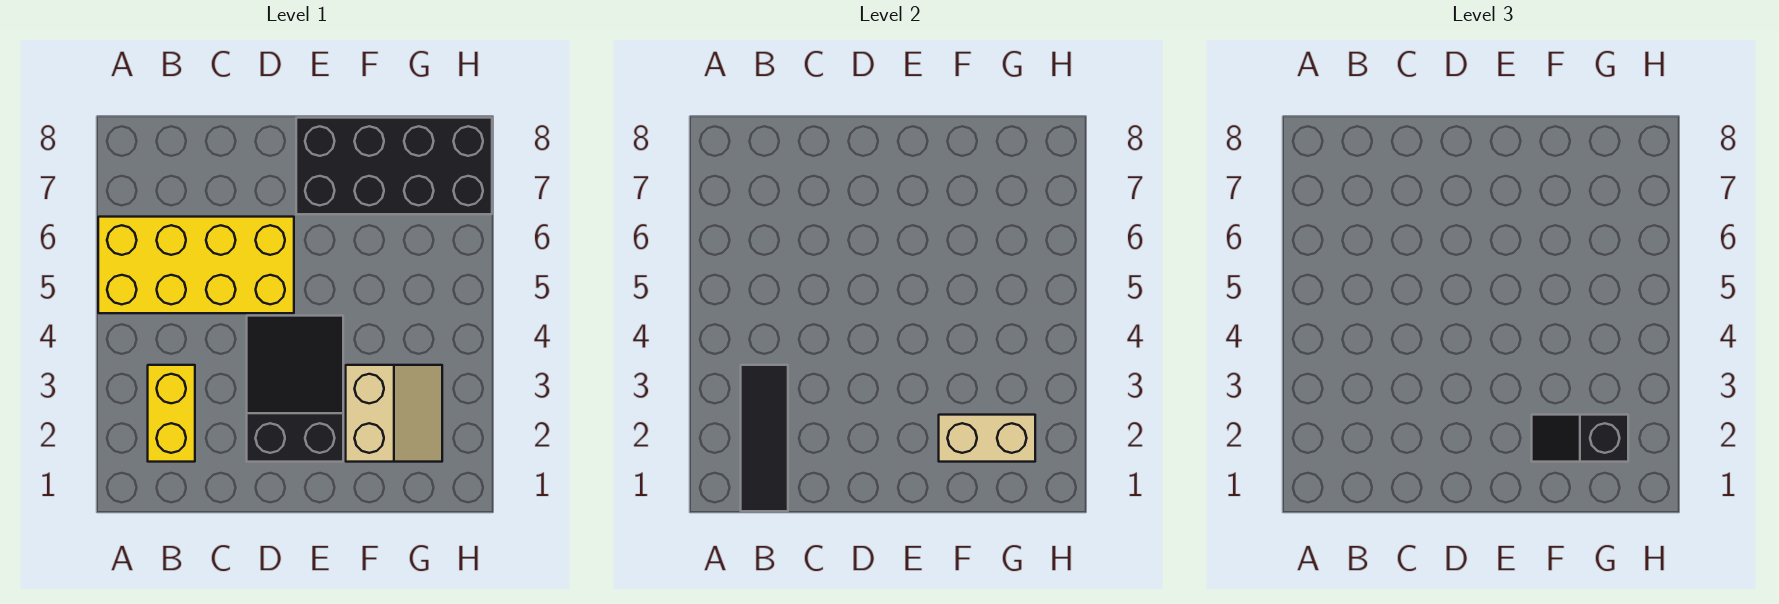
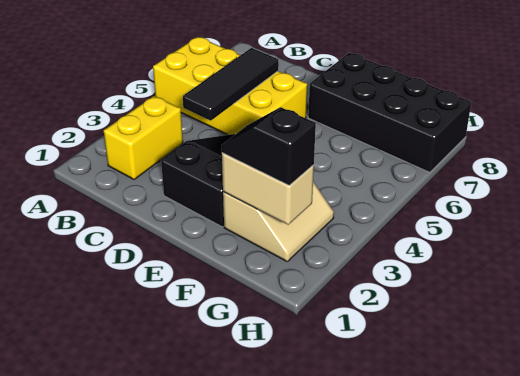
black tile B1:B3 level 2 -> black tile C4:C6 level 2

